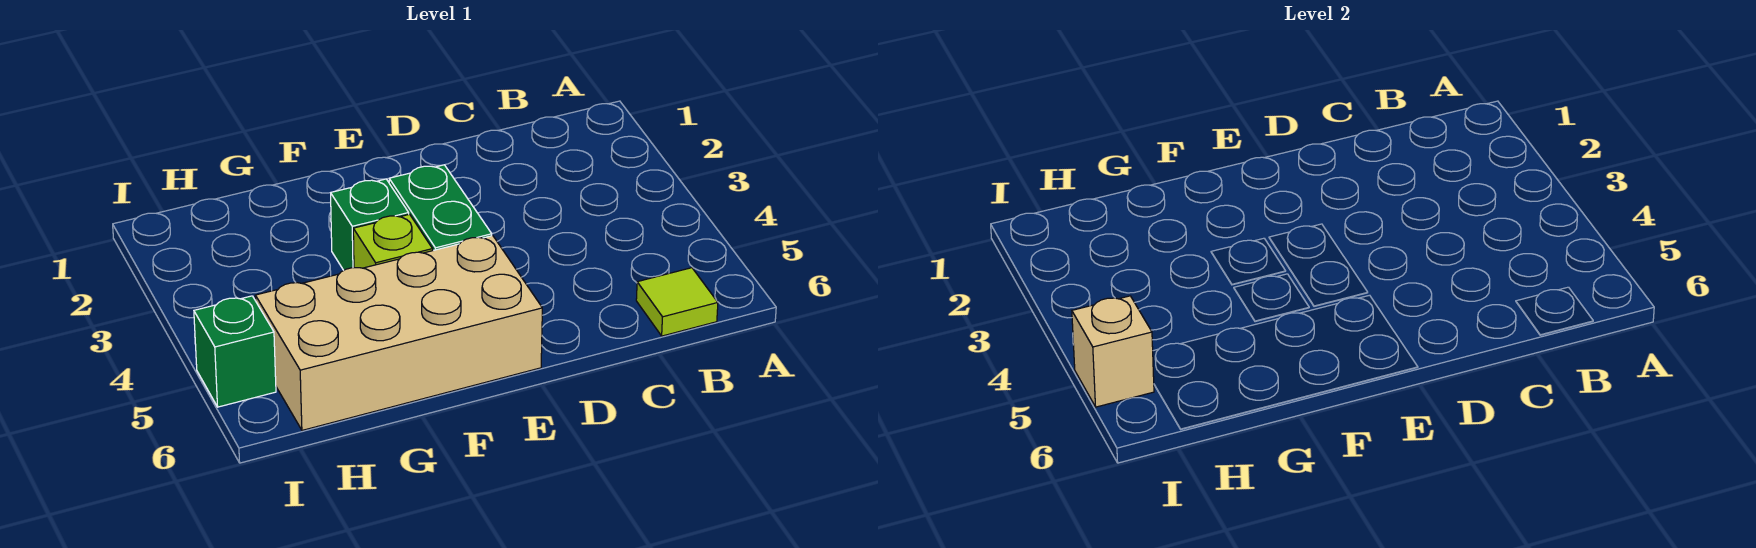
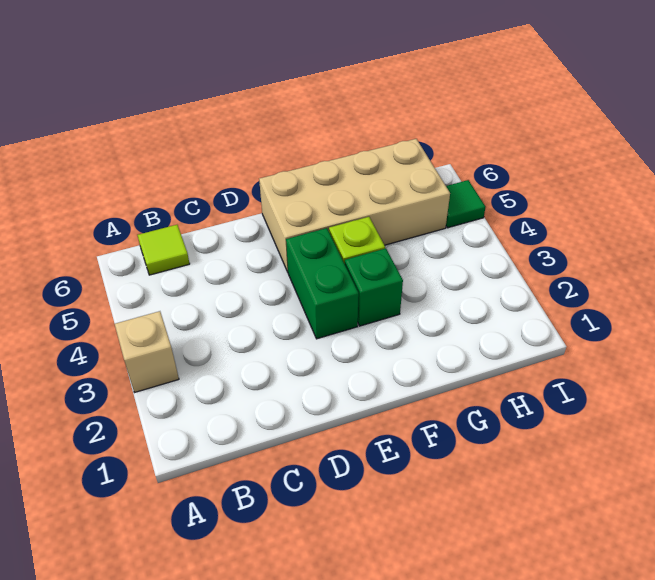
green brick I5 level 1 -> green tile I5 level 1
tan brick I5 level 2 -> tan brick A3 level 1

